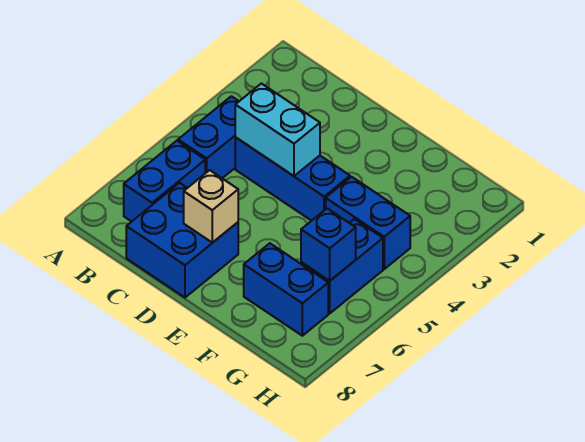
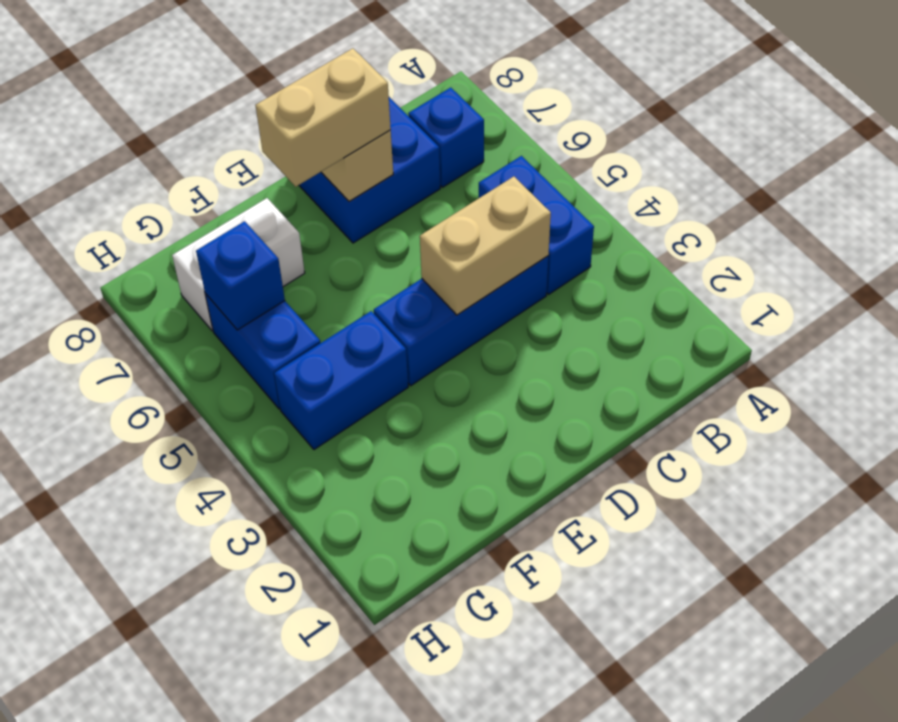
blue brick B6:B7 level 1 -> blue brick B7 level 1
cyan brick C4:D4 level 2 -> tan brick C4:D4 level 2
none -> tan brick D7:E7 level 3
blue brick F7:G7 level 1 -> white brick F7:G7 level 1

